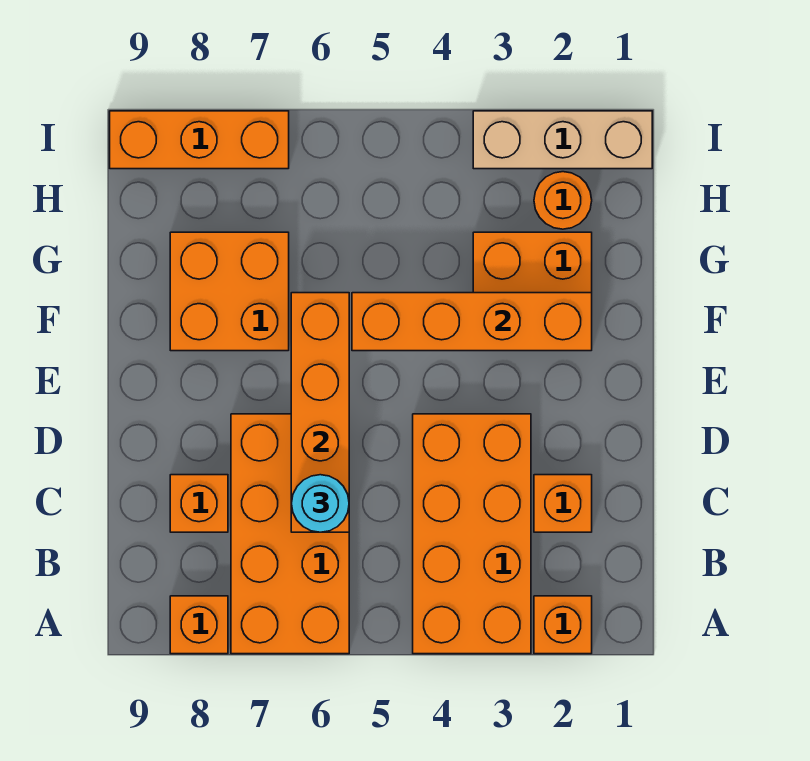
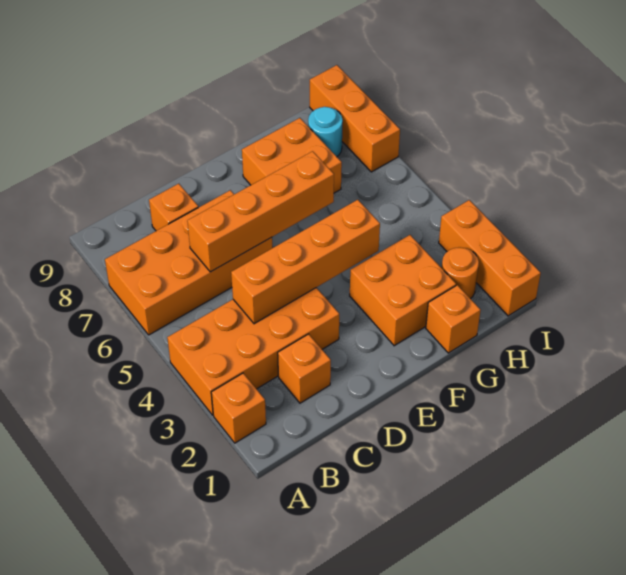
orange brick A8 level 1 -> orange brick G1 level 1
cyan round brick C6 level 3 -> cyan round brick H8 level 1
orange brick F2:F5 level 2 -> orange brick C4:F4 level 2
tan brick I1:I3 level 1 -> orange brick I1:I3 level 1

